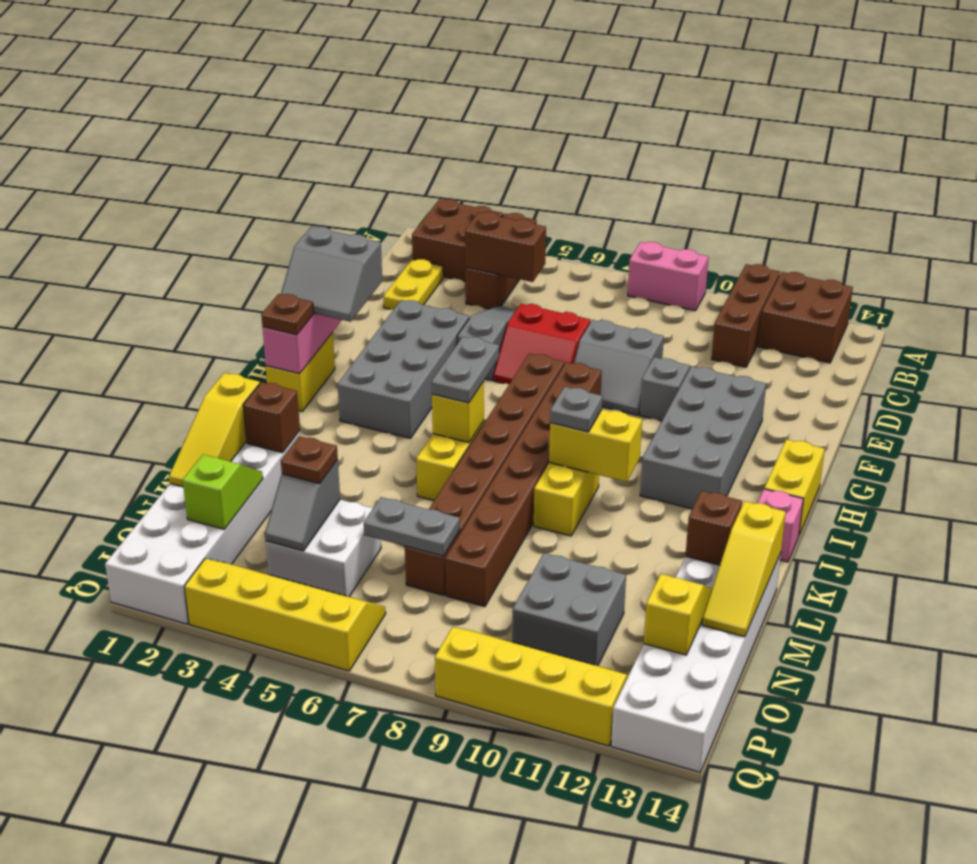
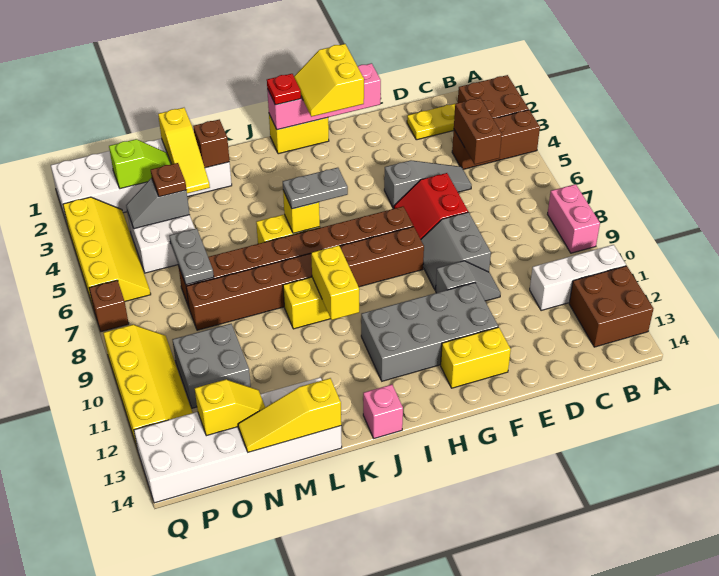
brown brick A11:C11 level 1 -> white brick A11:C11 level 1
grey brick F3:I4 level 1 -> none
grey slope G1:H2 level 3 top G -> yellow slope G1:H2 level 3 top G
yellow brick H14:I14 level 1 -> yellow brick F13:G13 level 1
brown plate I1 level 3 -> red plate I1 level 3
grey plate J9 level 3 -> none
yellow slope L1:N1 level 2 top L -> yellow slope M1:M3 level 2 top 1
brown brick L13 level 2 -> brown brick Q7 level 1

